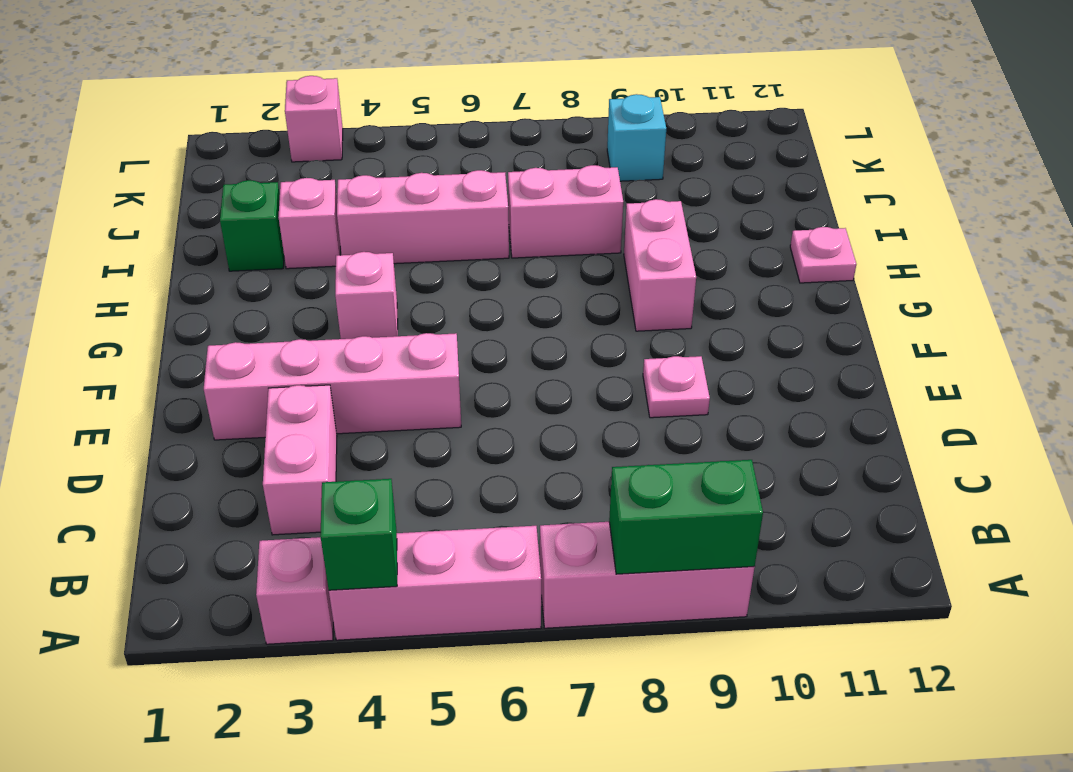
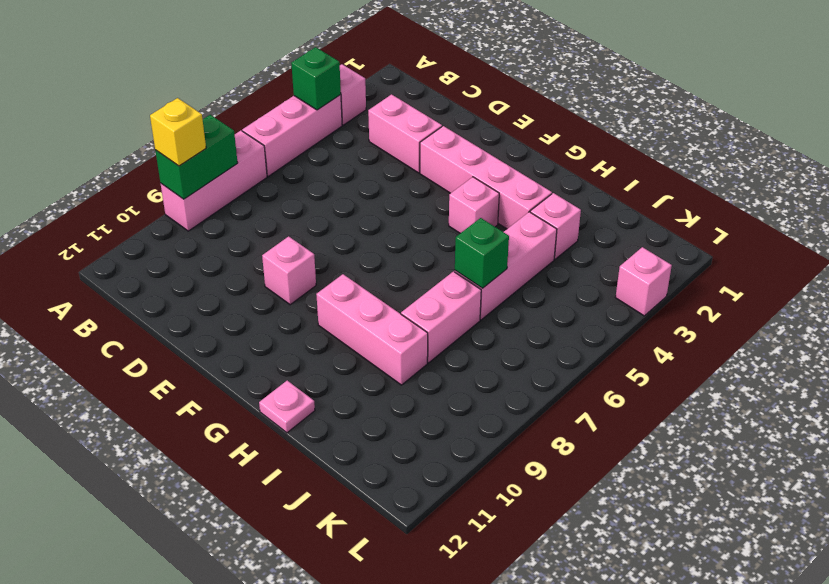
none -> yellow brick A9 level 3
pink brick E2:E5 level 1 -> pink brick E3:H3 level 1
pink plate E9 level 1 -> pink brick E9 level 1
pink brick G9:H9 level 1 -> pink brick G9:I9 level 1
green brick I2 level 1 -> green brick I6 level 2
cyan brick K9 level 1 -> none

